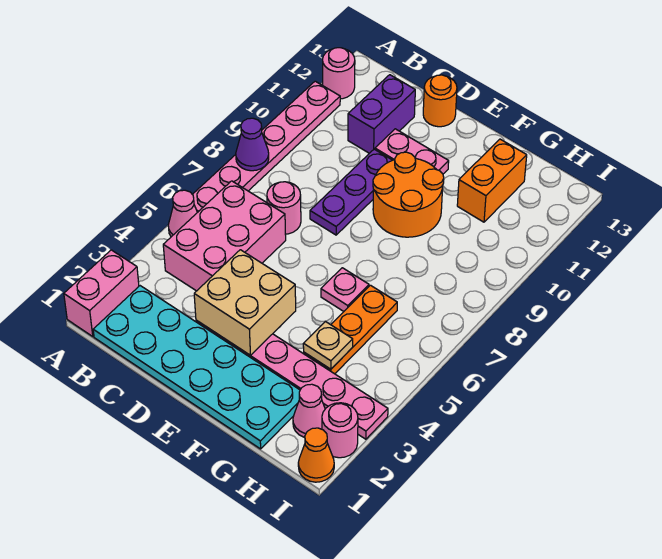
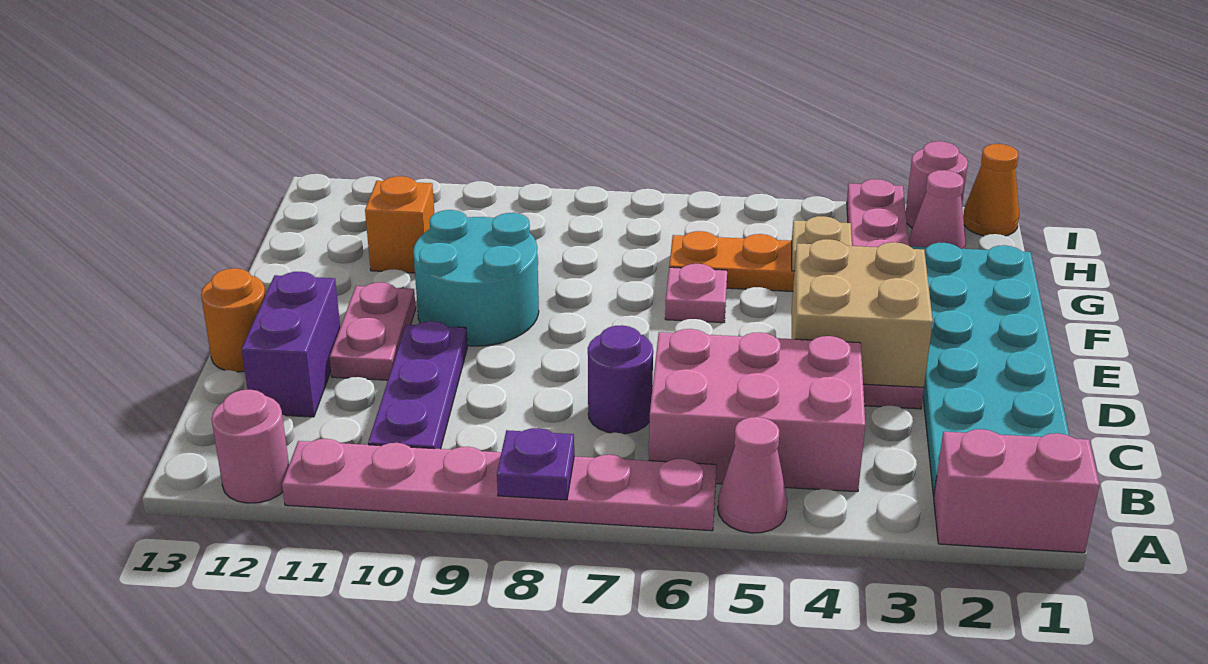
purple cone A8 level 2 -> purple plate A8 level 2
pink round brick C7 level 1 -> purple round brick C7 level 1
purple brick C11:C12 level 1 -> purple brick C12:D12 level 1
purple plate D8:D10 level 1 -> purple plate B10:D10 level 1
orange round brick E9:F10 level 1 -> cyan round brick E9:F10 level 1
orange brick G11:G12 level 1 -> orange brick G11 level 1

